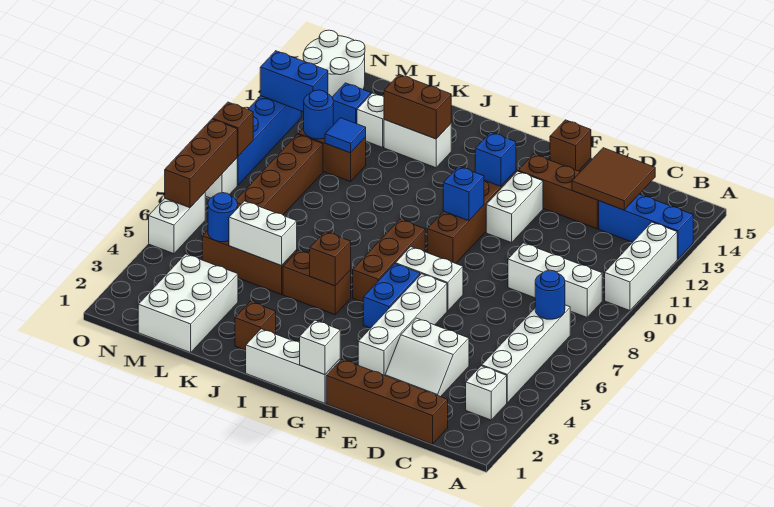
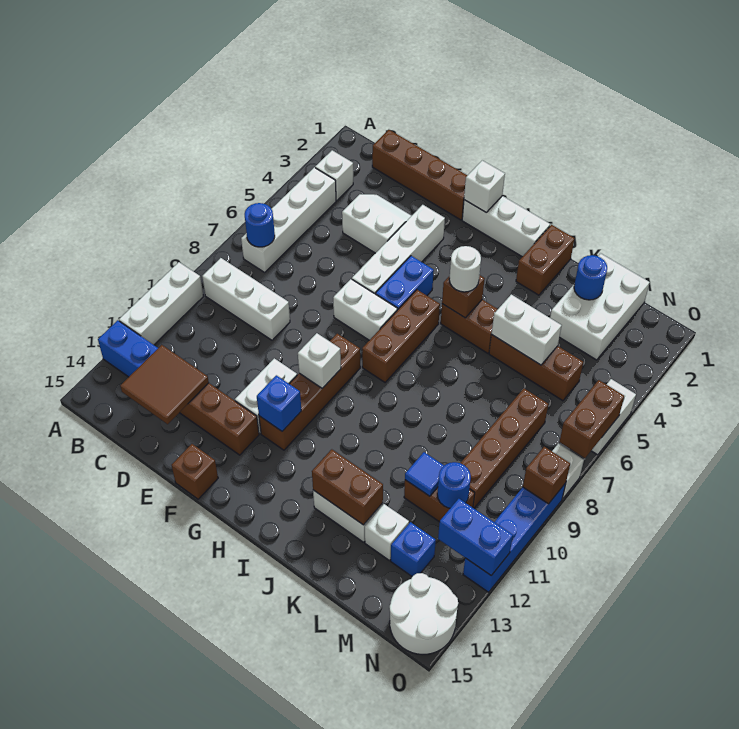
blue brick G10 level 2 -> white brick G10 level 2
none -> white round brick I5 level 3
brown brick J2 level 1 -> brown brick J1:J2 level 1
blue round brick M5 level 2 -> blue round brick L2 level 2
brown brick O6:O8 level 2 -> brown brick O6:O7 level 2

